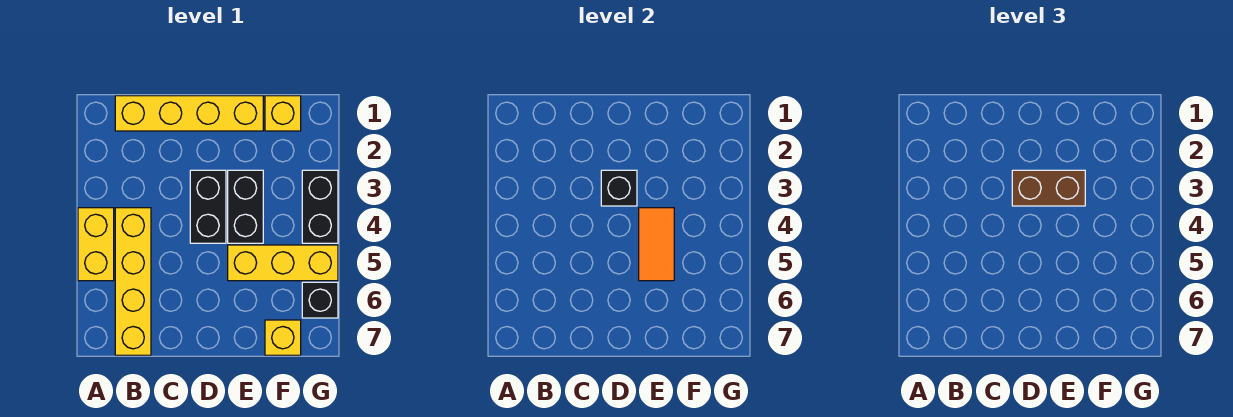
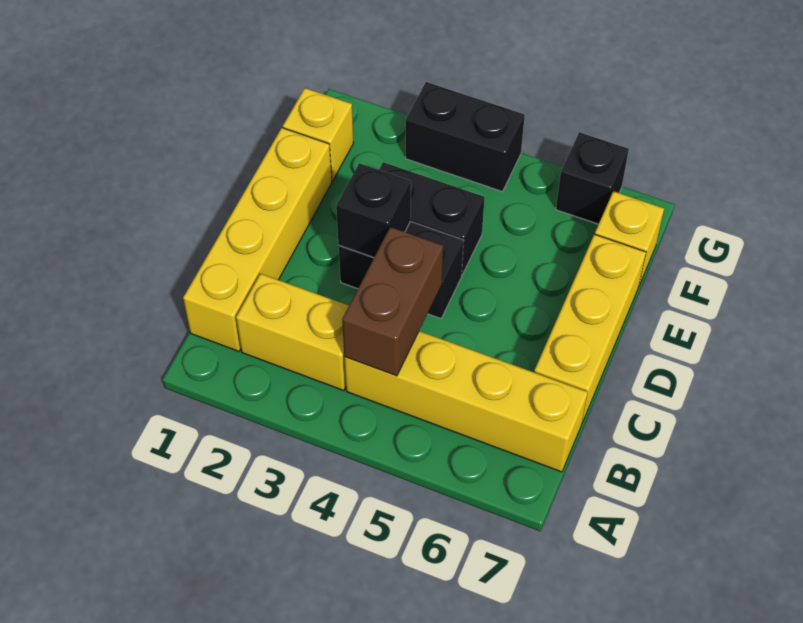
yellow brick A4:A5 level 1 -> yellow brick B2:B3 level 1
brown brick D3:E3 level 3 -> brown brick B4:C4 level 2
orange tile E4:E5 level 2 -> none
yellow brick E5:G5 level 1 -> yellow brick C7:E7 level 1

